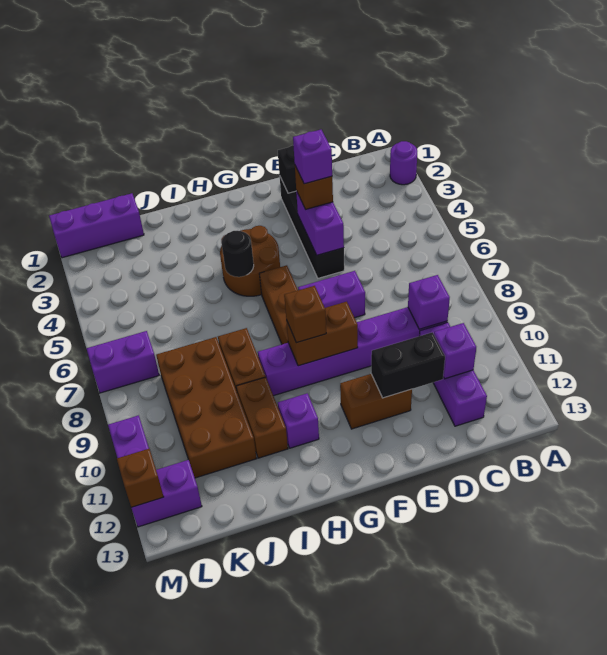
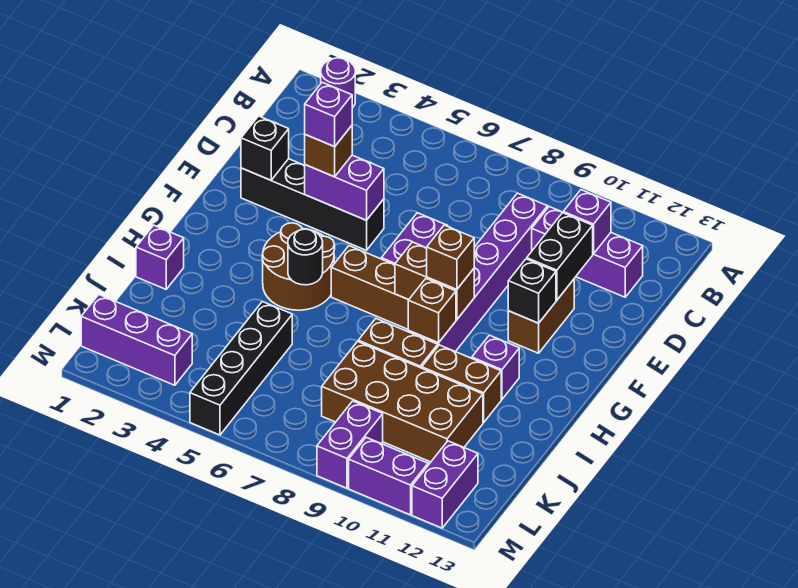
purple brick C9 level 2 -> purple brick I1 level 1
brown brick F9:G9 level 2 -> brown brick G8:G9 level 2
none -> black brick F11 level 2
none -> black brick J5:M5 level 1
purple brick K1:M1 level 1 -> purple brick L1:L3 level 1
purple brick L7:M7 level 1 -> purple brick L9:M9 level 1
brown brick M12 level 2 -> brown brick H9 level 2

